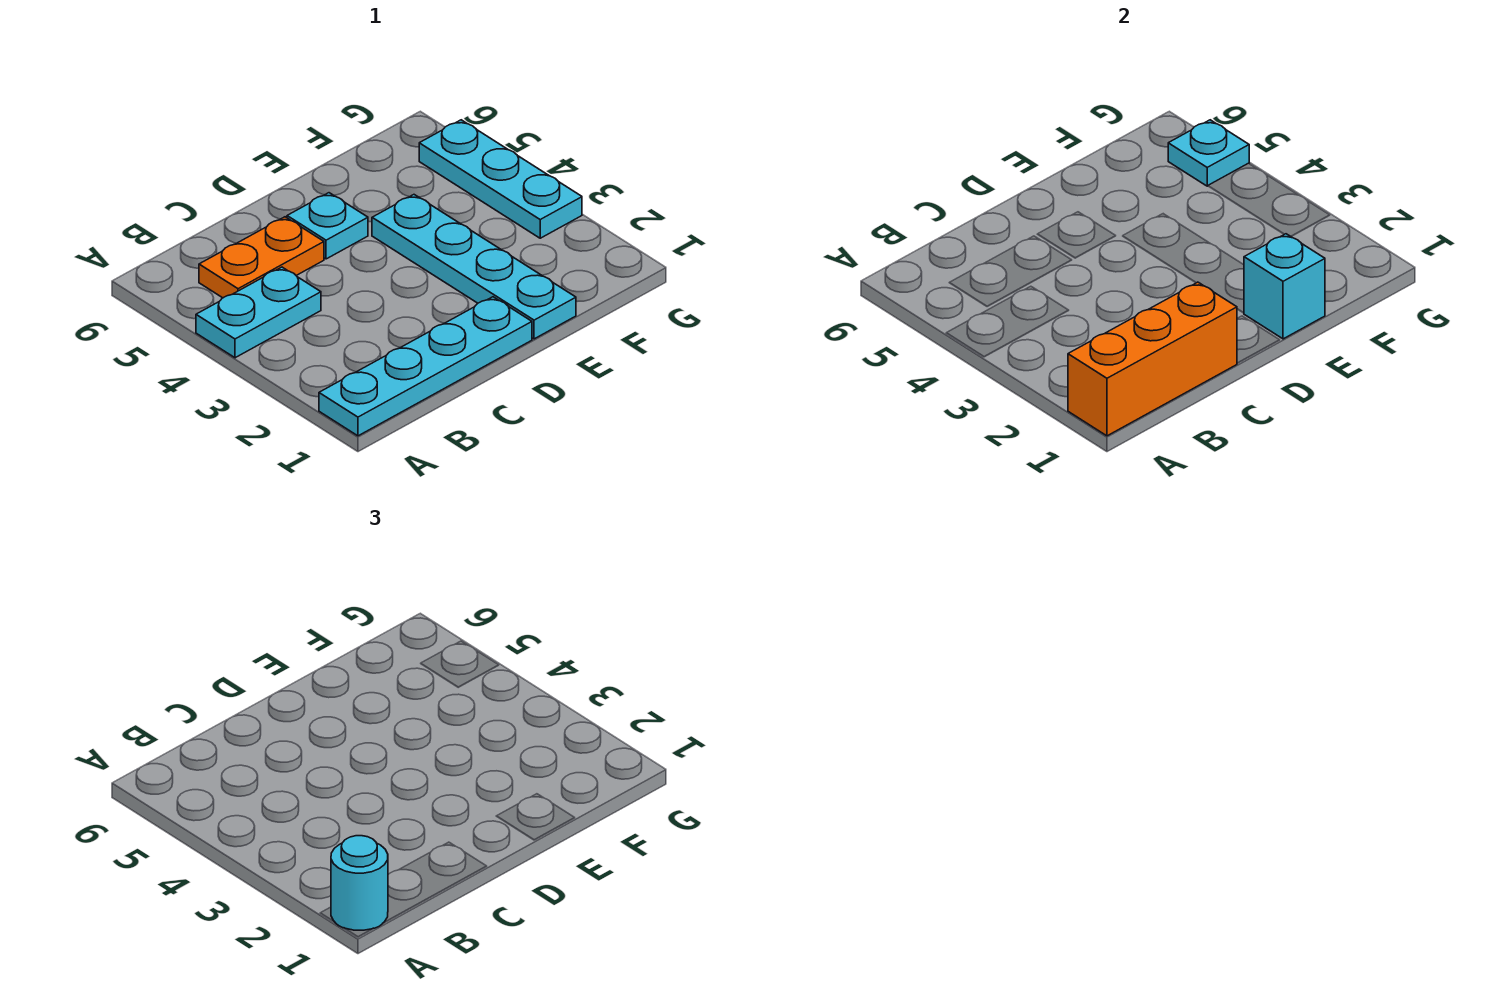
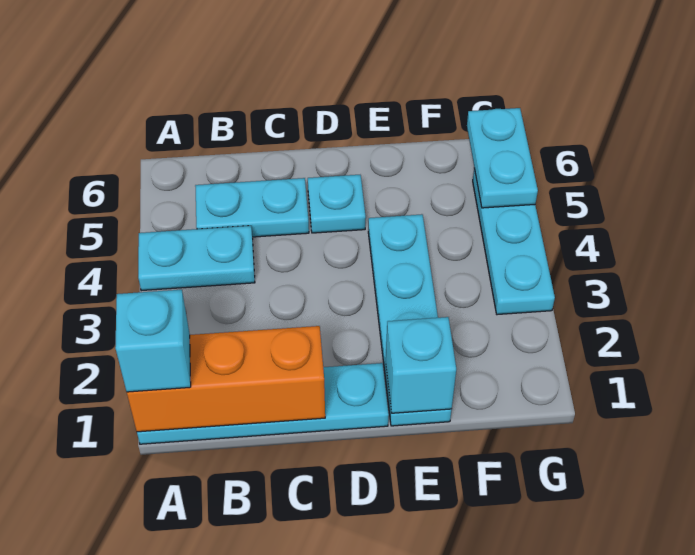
cyan round brick A1 level 3 -> cyan brick A1 level 3
orange plate B5:C5 level 1 -> cyan plate B5:C5 level 1
cyan plate G5 level 2 -> cyan plate G5:G6 level 2

